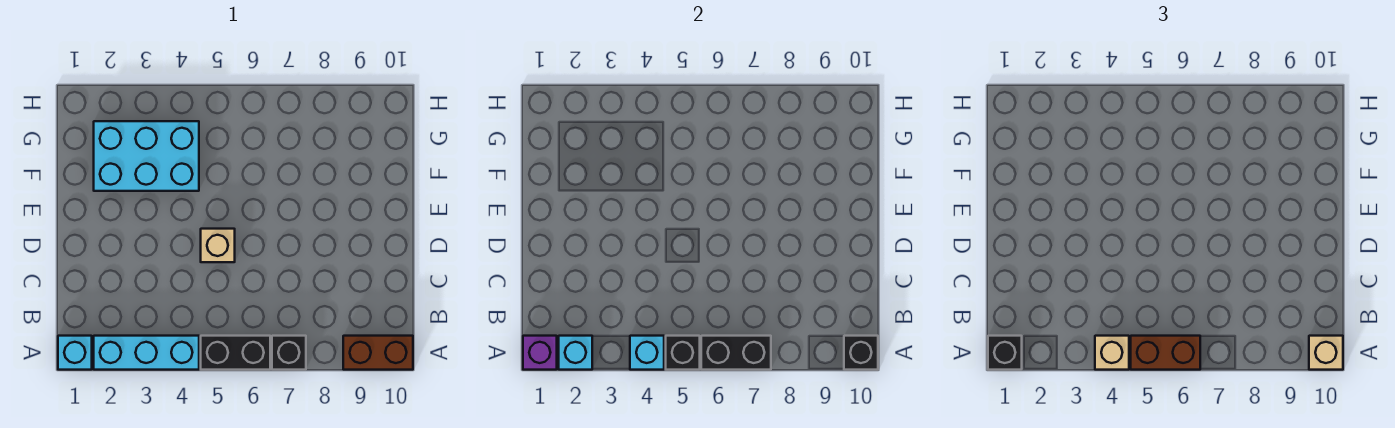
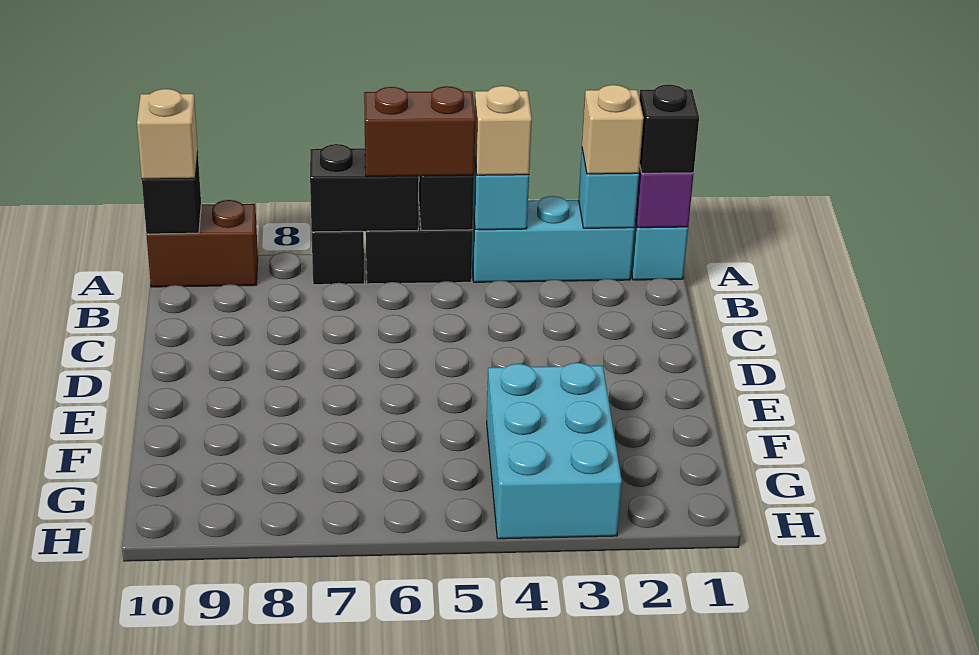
tan brick D5 level 1 -> tan brick A2 level 3
cyan brick F2:G4 level 1 -> cyan brick F3:H4 level 1

